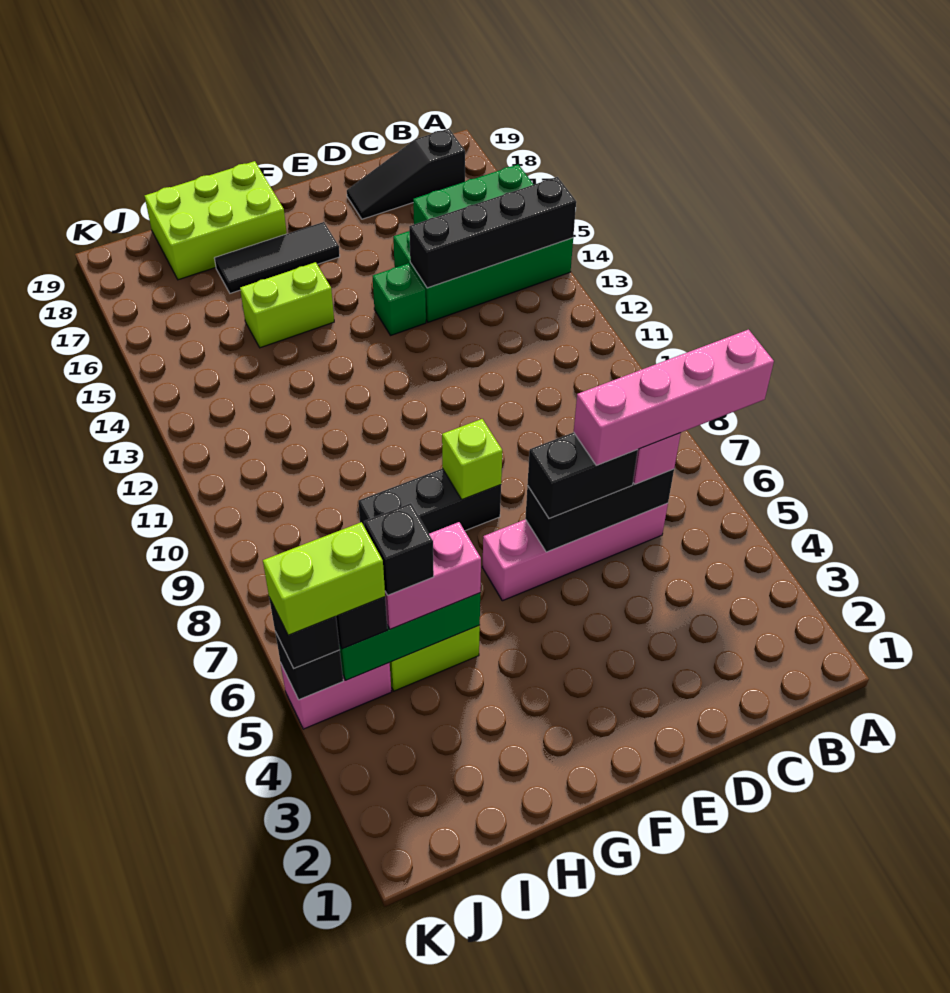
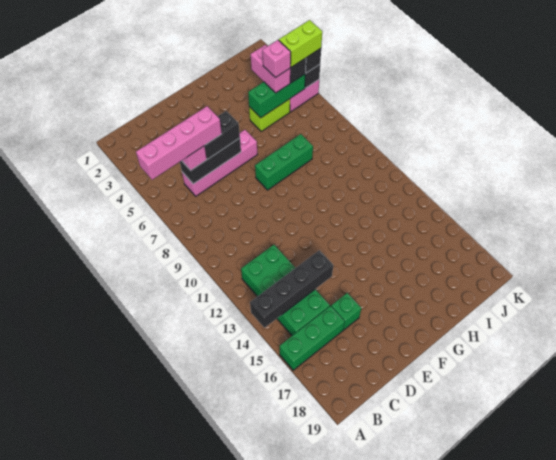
green brick A14:D15 level 1 -> green brick B12:C15 level 1
black slope B18:D18 level 1 top B -> none
green brick E14 level 1 -> green brick D16 level 1
black brick F8:H8 level 1 -> green brick F8:H8 level 1
lime brick F8 level 2 -> none
black tile F17:H17 level 1 -> none
lime brick G15:H15 level 1 -> none
lime brick G18:I19 level 1 -> none
pink brick H5:I5 level 3 -> pink brick I4:I5 level 3
black brick I5 level 4 -> pink brick I5 level 4

